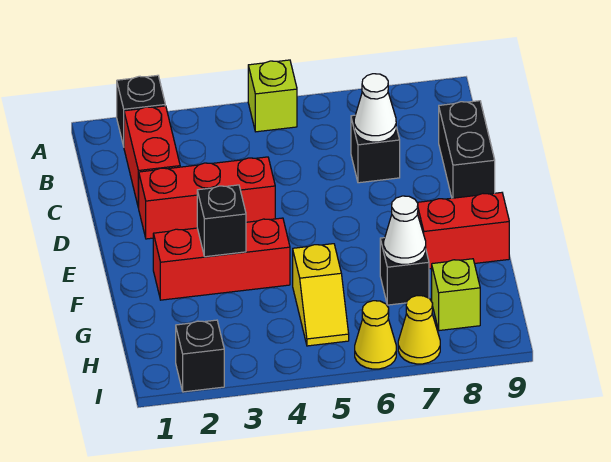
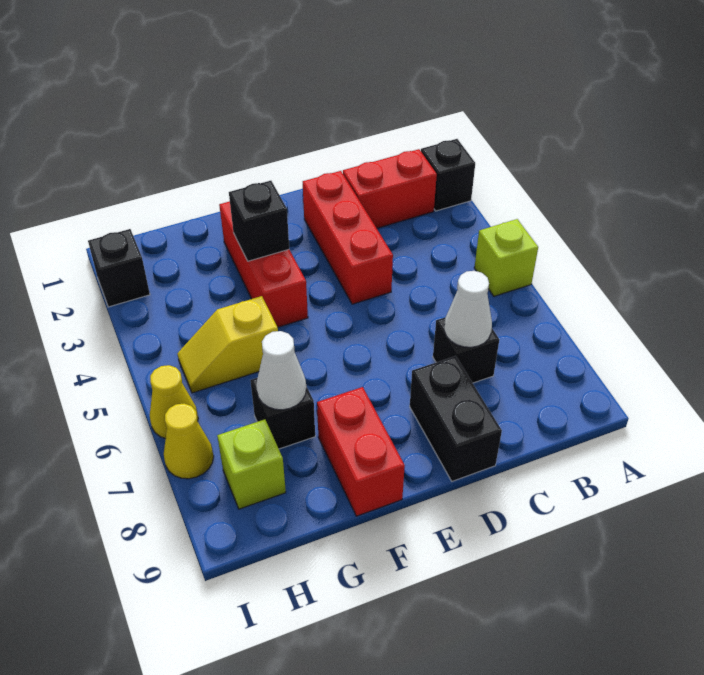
black brick C9:D9 level 1 -> black brick D8:D9 level 1

